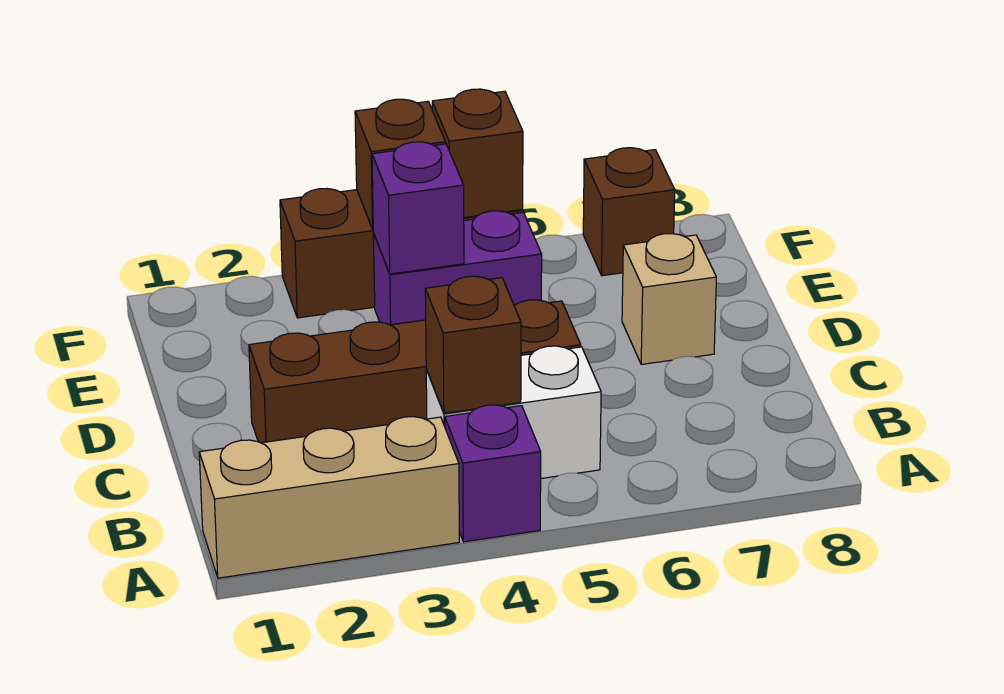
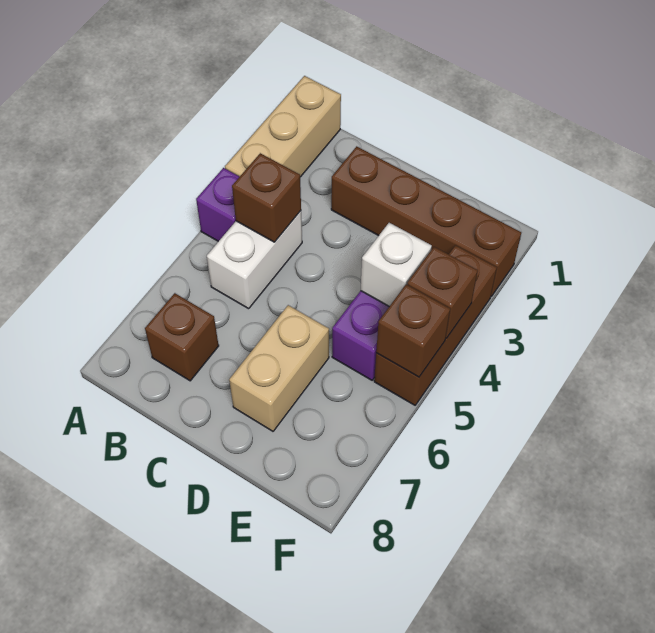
brown brick C2:C5 level 1 -> brown brick C2:F2 level 1
tan brick D7 level 1 -> tan brick D6:D7 level 1
purple brick E4 level 2 -> white brick E4 level 2
brown brick F7 level 1 -> brown brick B7 level 1

